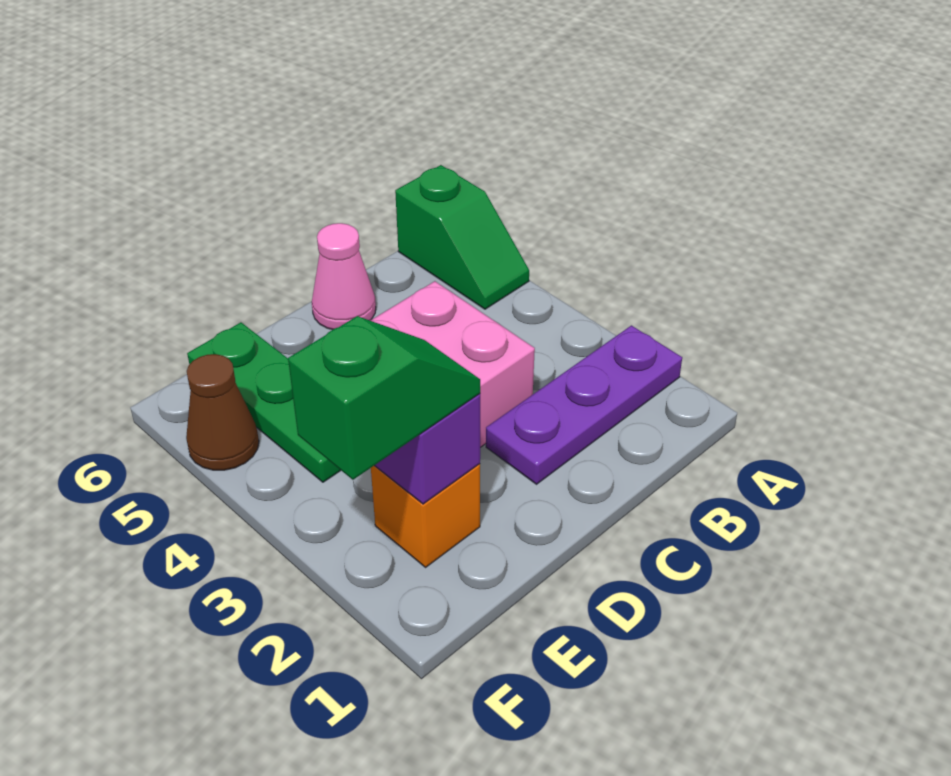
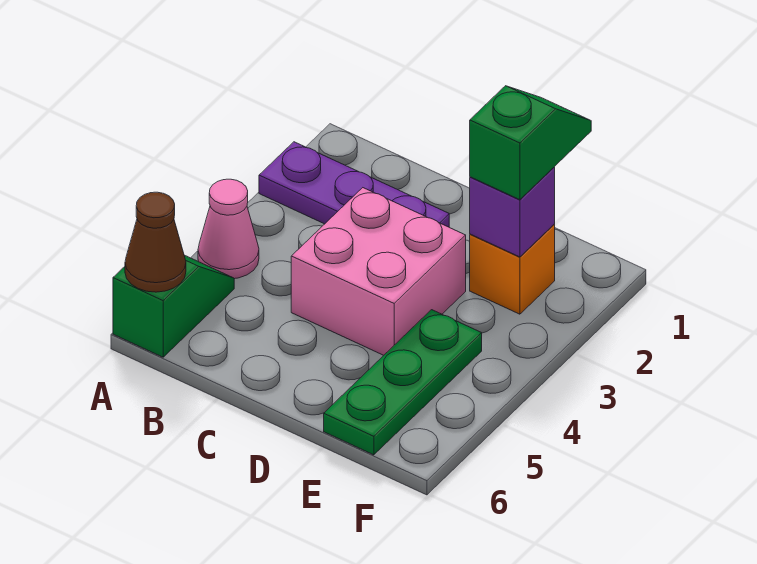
pink cone C6 level 1 -> pink cone A4 level 1
green slope E2:F2 level 3 top F -> green slope E1:E2 level 3 top 2
brown cone F5 level 1 -> brown cone A6 level 2

